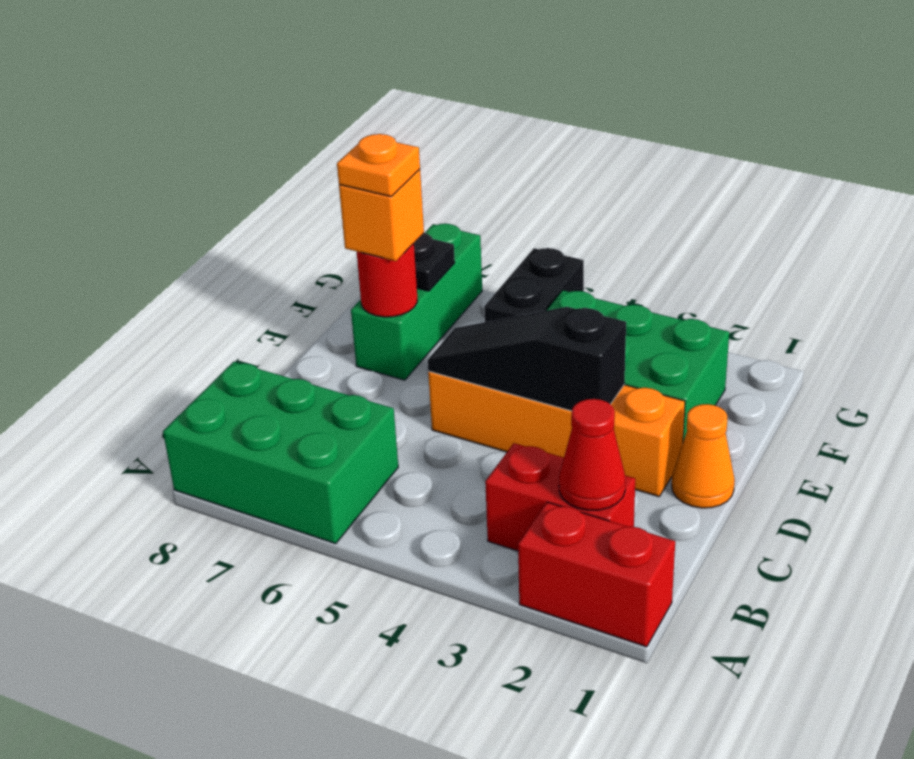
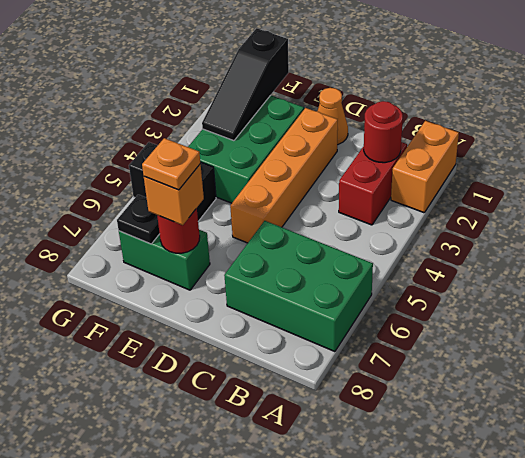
red brick A1:A2 level 1 -> orange brick A1:A2 level 1
green brick A6:B8 level 1 -> green brick A6:C7 level 1
red cone B2 level 2 -> red round brick B2 level 2
black slope D3:D5 level 2 top 3 -> black slope F1:F3 level 2 top 1
green brick E7:G7 level 1 -> green brick E7:F7 level 1

